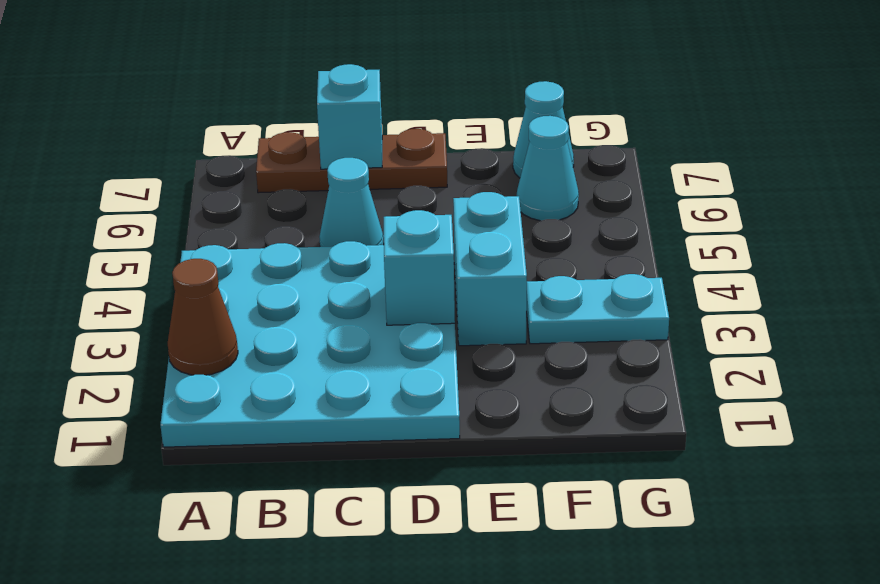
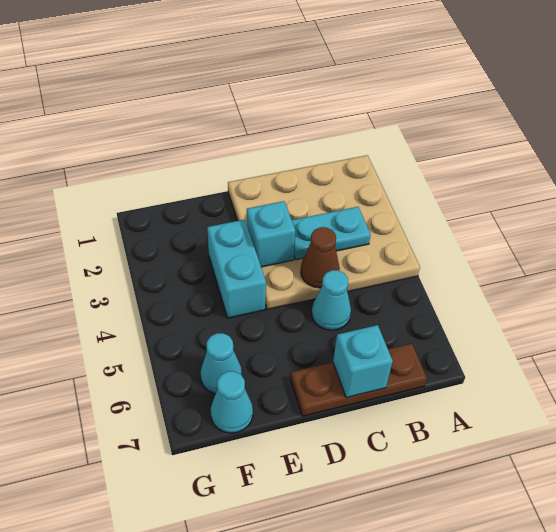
cyan plate A1:D4 level 1 -> tan plate A1:D4 level 1
brown cone A2 level 2 -> brown cone C4 level 2
cyan plate F3:G3 level 1 -> cyan plate B3:C3 level 2

